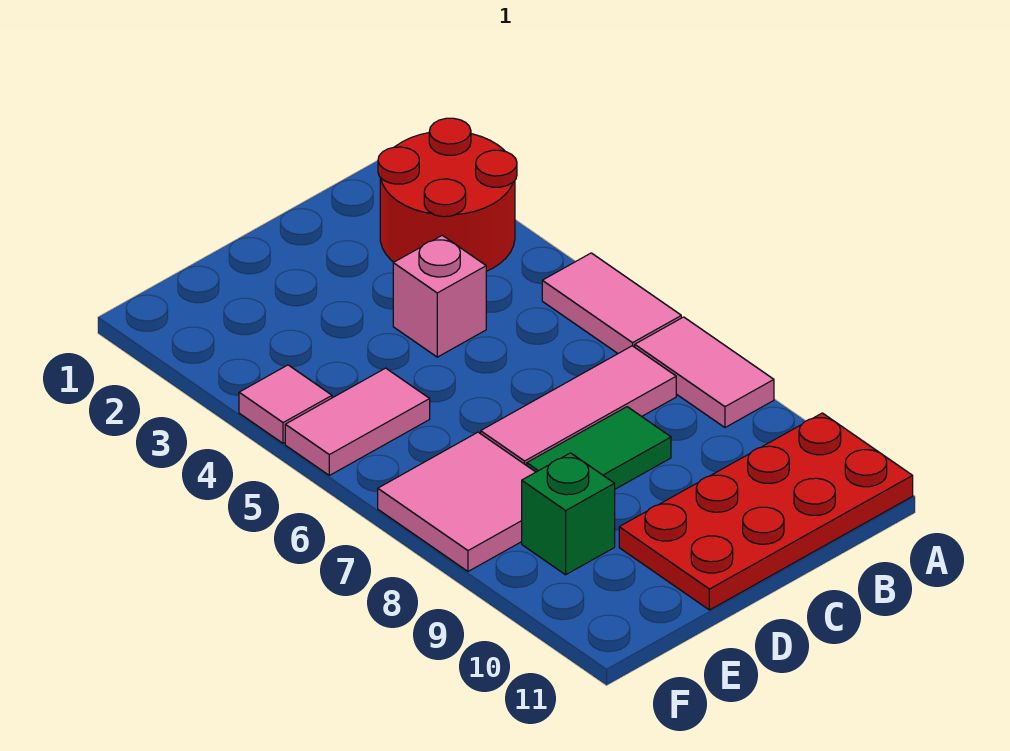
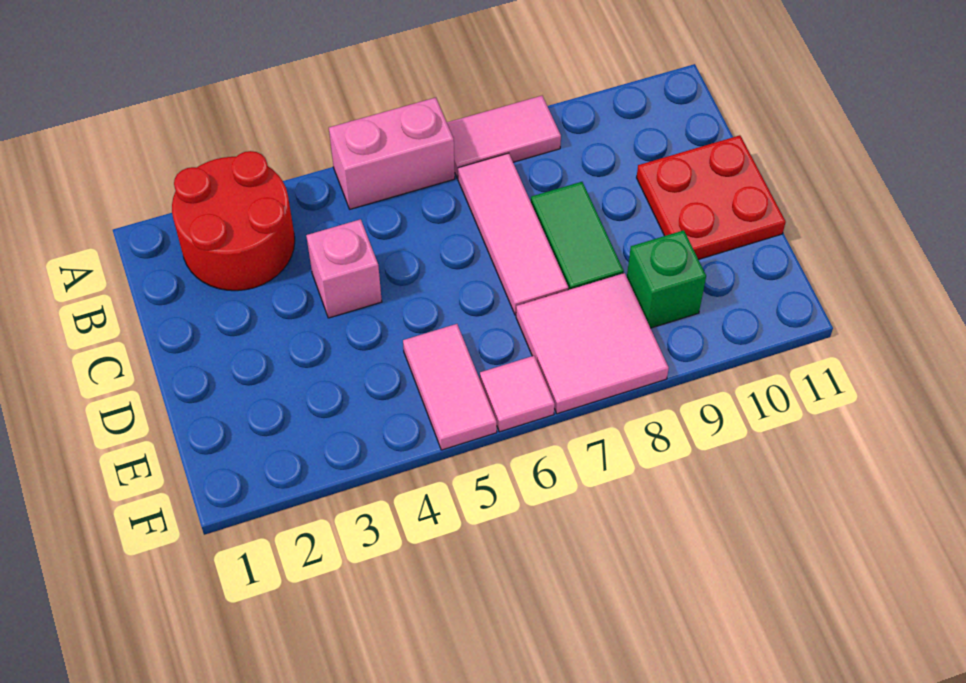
pink tile A5:A6 level 1 -> pink brick A5:A6 level 1
red plate A10:D11 level 1 -> red plate C10:D11 level 1
pink tile F4 level 1 -> pink tile F6 level 1

